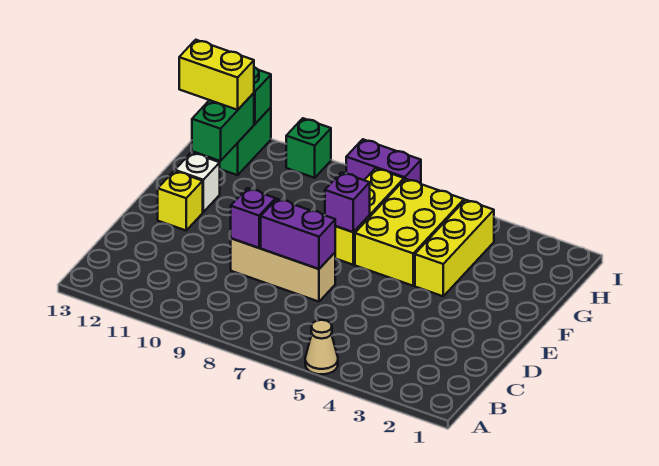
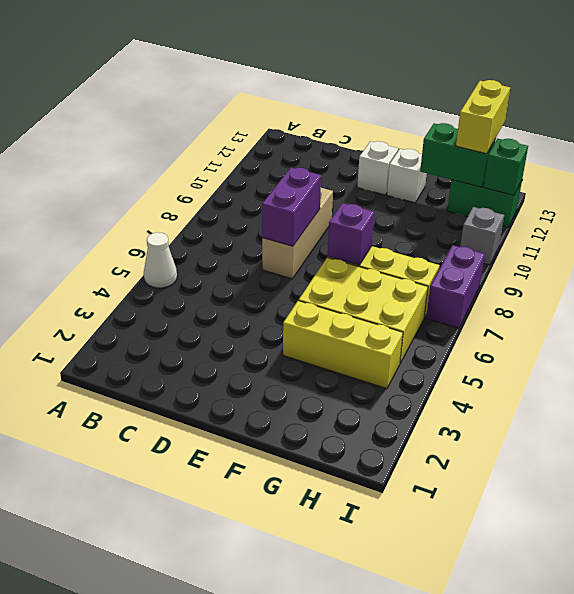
tan cone A5 level 1 -> white cone A5 level 1
purple brick D9 level 2 -> none
yellow brick E12 level 1 -> white brick E12 level 1
green brick I10 level 1 -> grey brick I10 level 1

